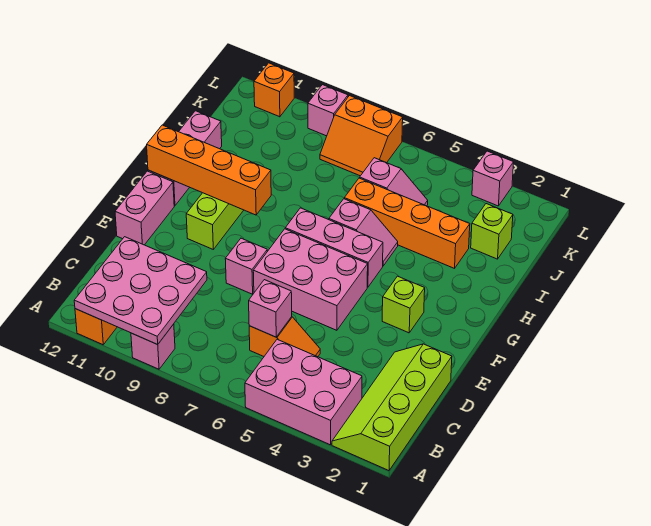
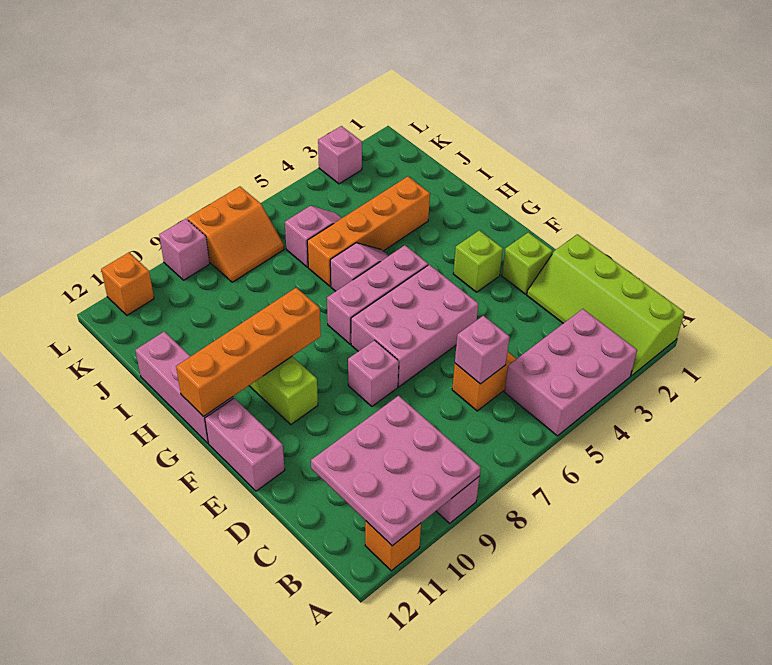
lime brick J2 level 1 -> lime brick E2 level 1

